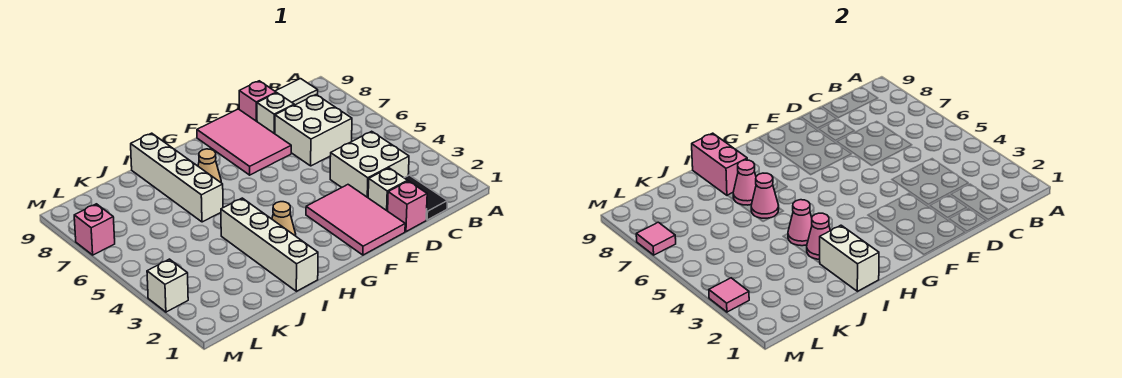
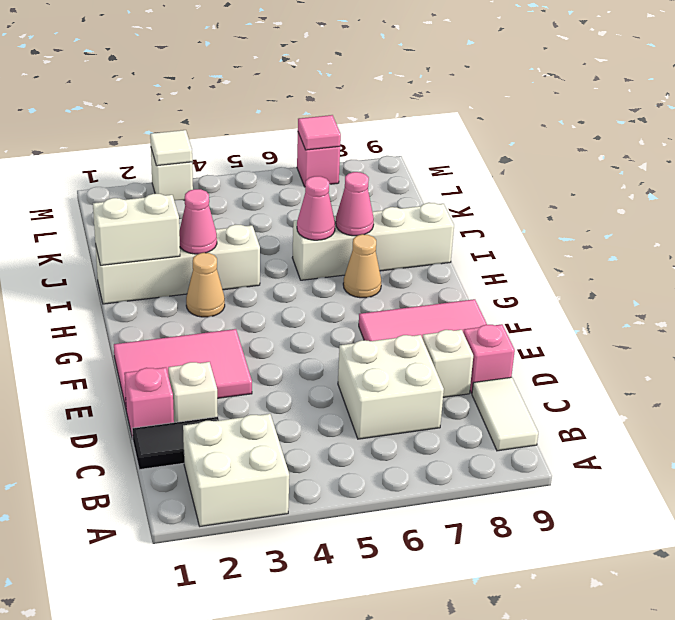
white brick C3:D4 level 1 -> white brick A2:B3 level 1
pink cone I4 level 2 -> none
pink brick I8:I9 level 2 -> none
pink tile M3 level 2 -> white tile M3 level 2

